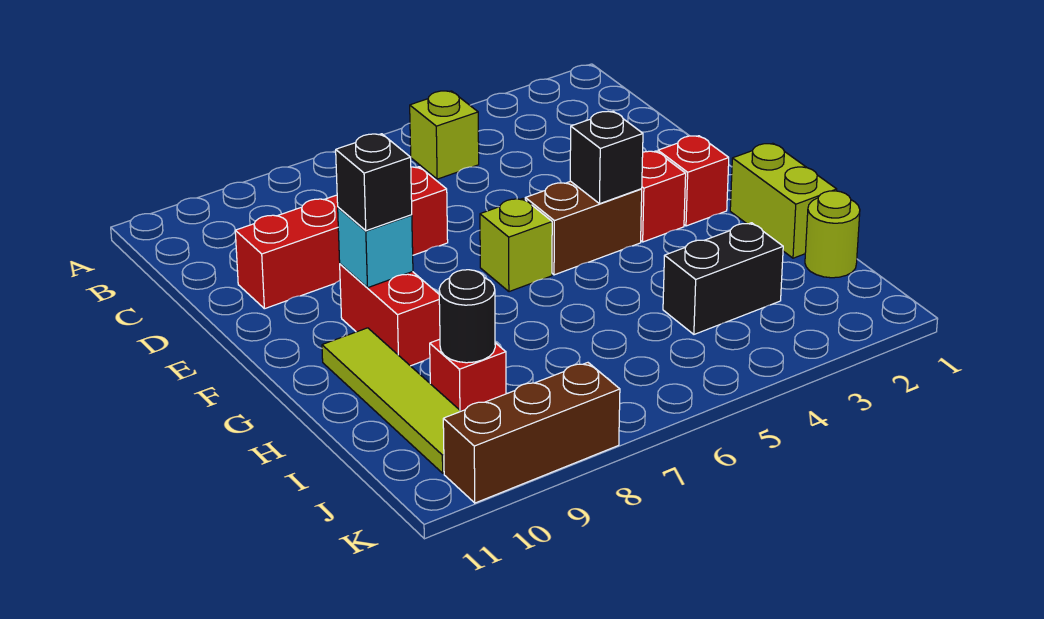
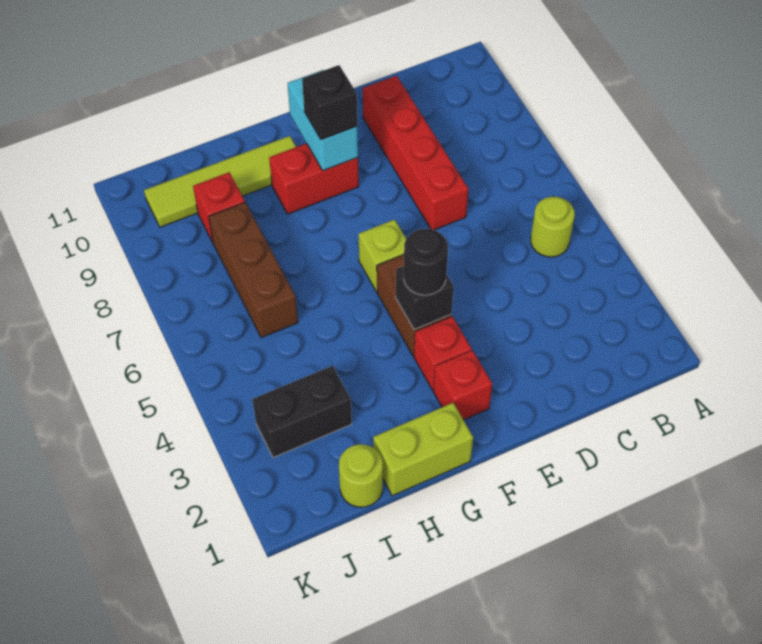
lime brick B5 level 1 -> lime round brick B5 level 1
cyan brick F9 level 2 -> cyan brick F9:F10 level 2
black brick I3:I4 level 1 -> black brick I3:J3 level 1
black round brick I9 level 2 -> black round brick F4 level 3
brown brick K8:K10 level 1 -> brown brick I6:I8 level 1

